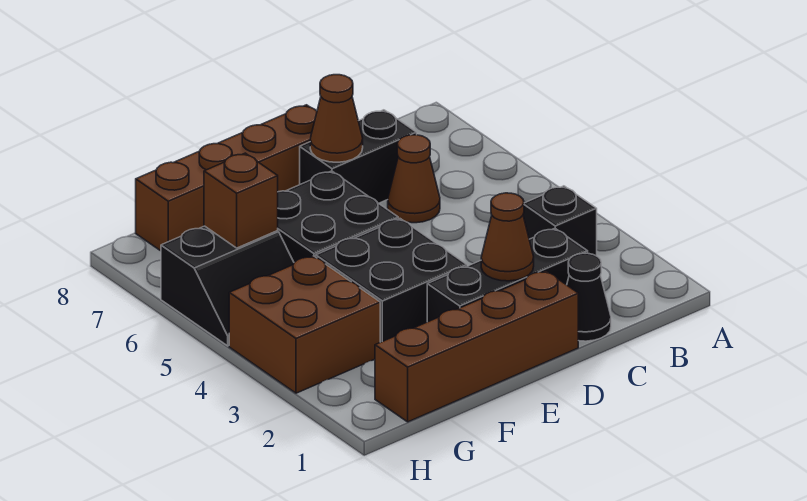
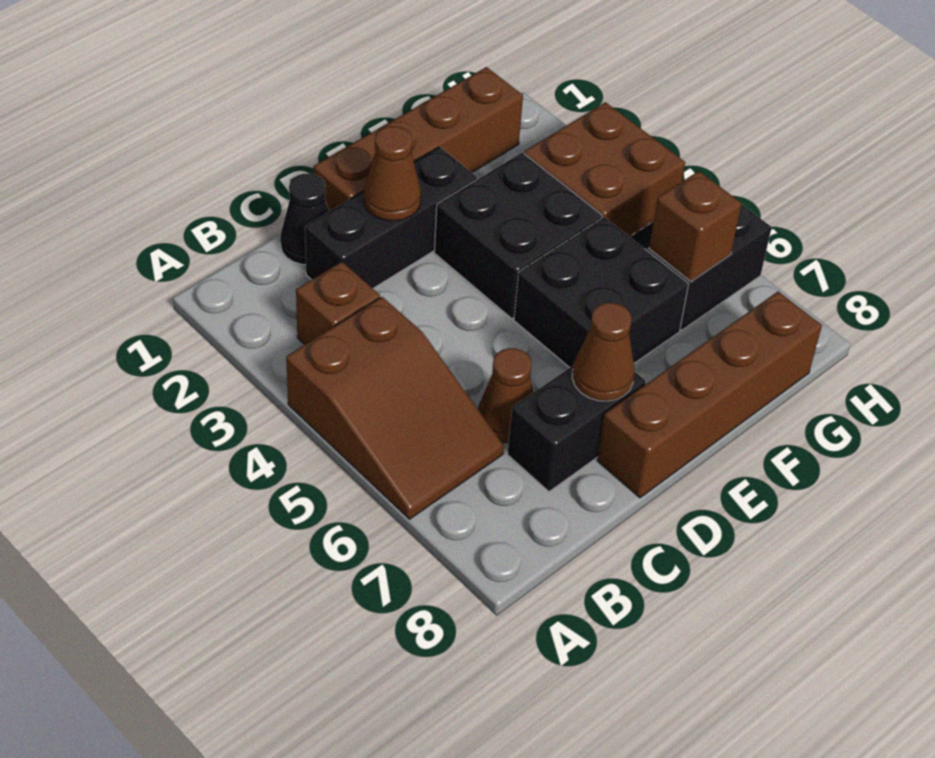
none -> brown slope A4:B6 level 1 top 4
black brick B3 level 1 -> brown brick B3 level 1

